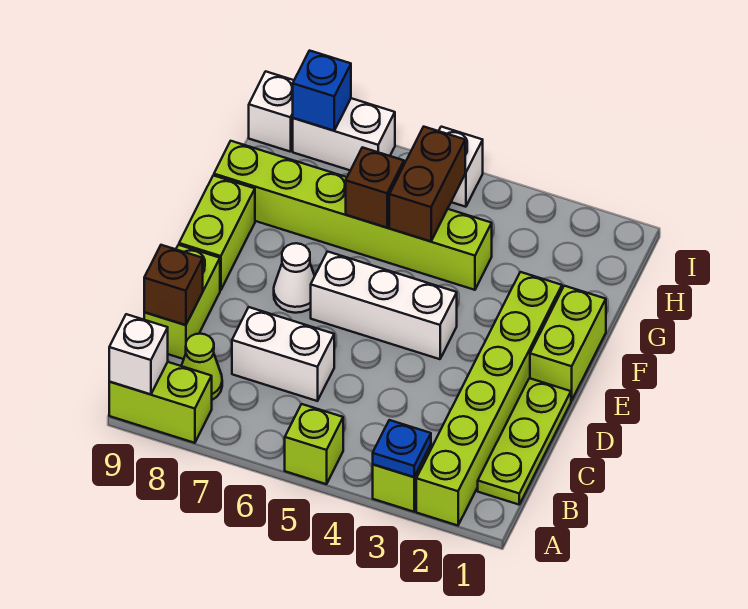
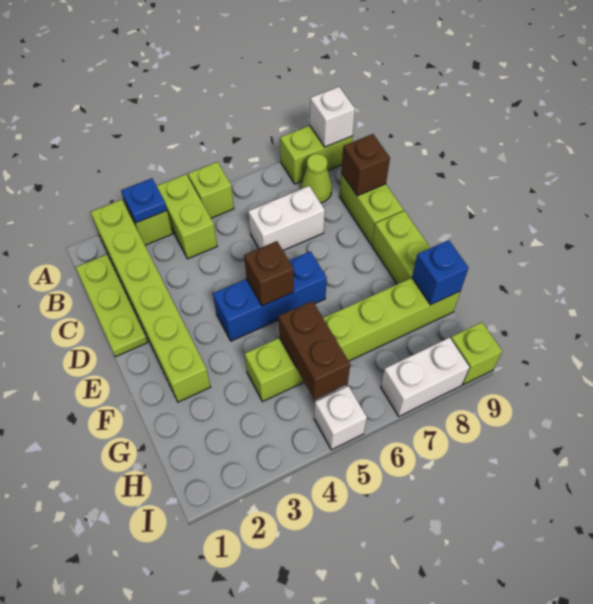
lime brick E1:F1 level 1 -> lime brick A4:B4 level 1
white brick E4:E6 level 1 -> blue brick E4:E6 level 1
white cone E7 level 1 -> none
brown brick G6 level 2 -> brown brick E5 level 2
blue brick I8 level 2 -> blue brick G9 level 2
white brick I9 level 1 -> lime brick I9 level 1

